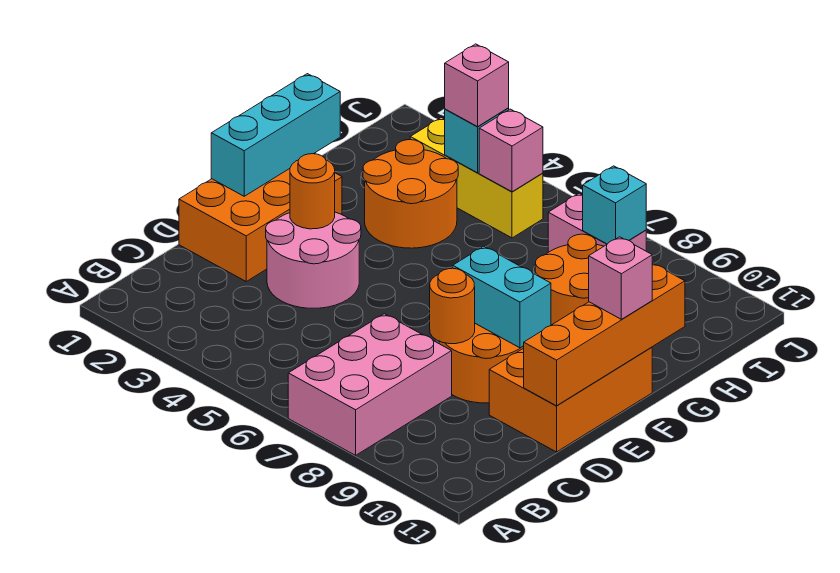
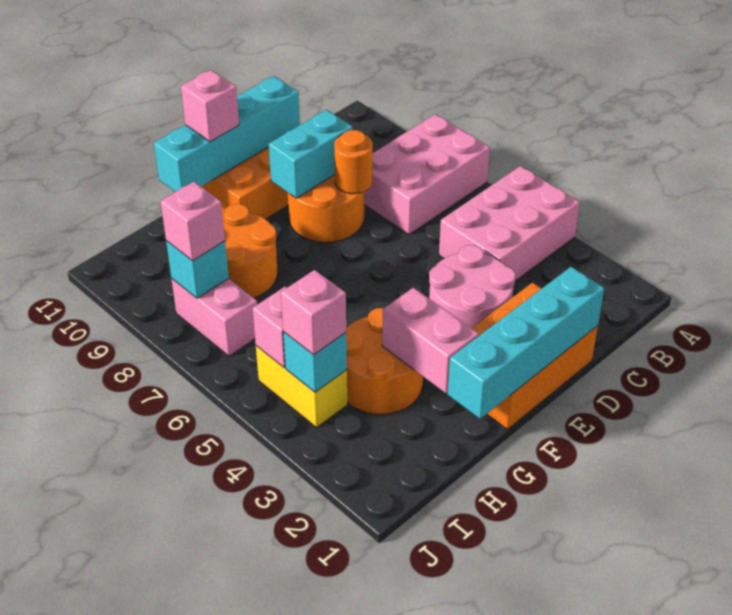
none -> pink brick A4:C5 level 1
orange brick D11:G11 level 2 -> cyan brick D11:G11 level 2
cyan brick E1:G1 level 2 -> cyan brick D1:G1 level 2
orange round brick E3 level 2 -> none
cyan brick E8:E9 level 2 -> cyan brick D9:E9 level 2
none -> pink brick G2:G3 level 2
yellow brick I3:I5 level 1 -> yellow brick I4:I5 level 1
none -> pink brick I8 level 3

